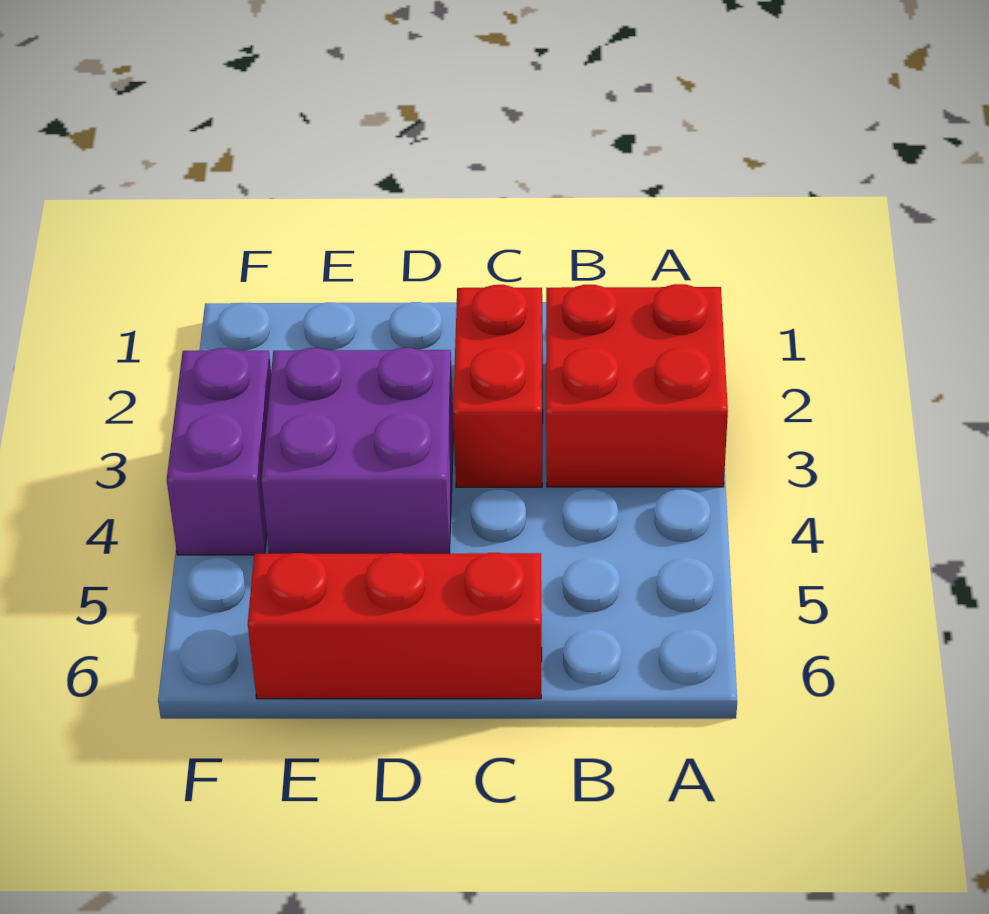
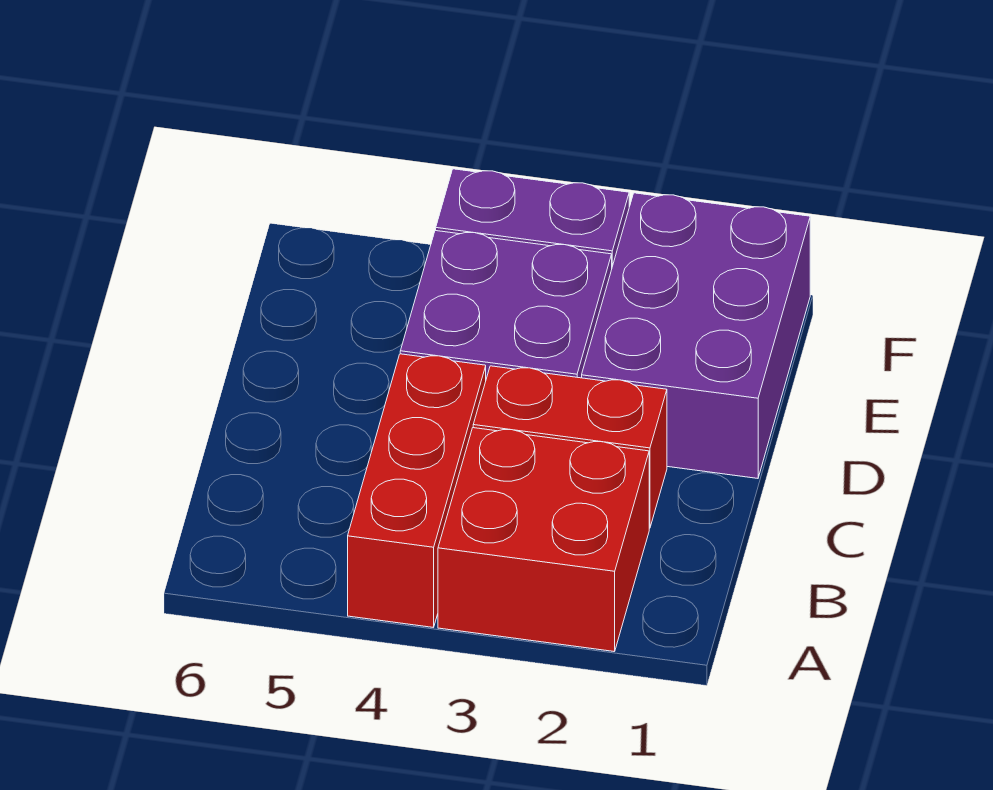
red brick C6:E6 level 1 -> red brick A4:C4 level 1
none -> purple brick D1:F2 level 1

